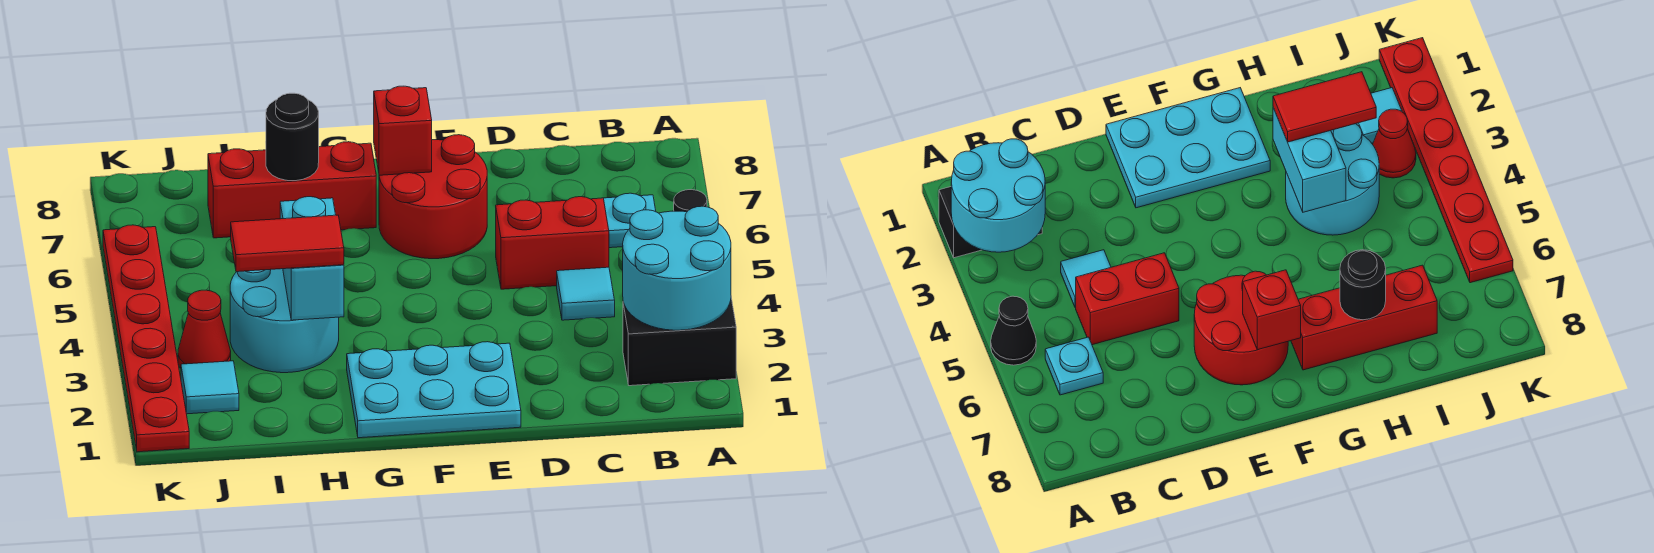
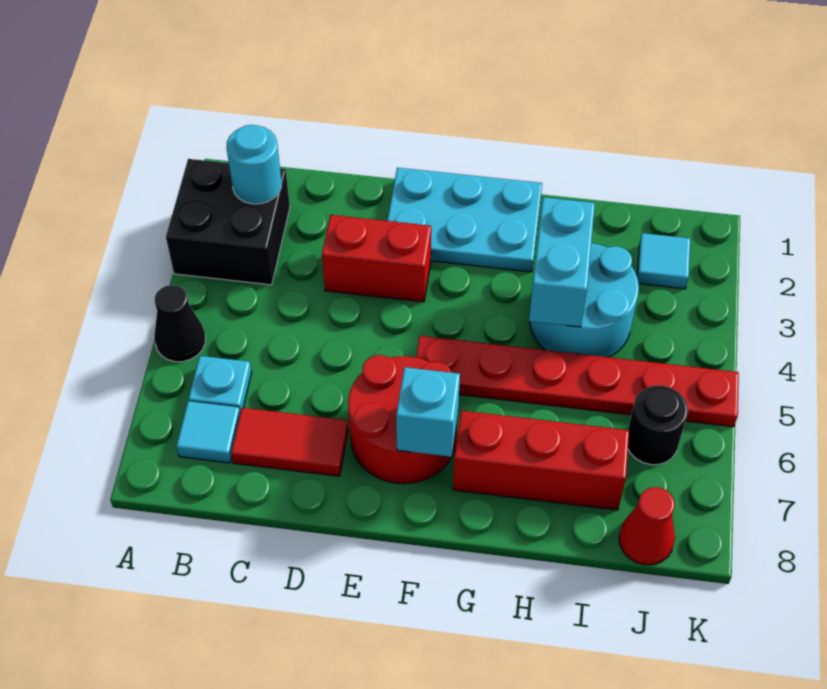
black brick A2:B2 level 1 -> black brick A2:B3 level 1
cyan round brick A2:B3 level 2 -> cyan round brick B2 level 2
cyan tile C4 level 1 -> cyan tile B7 level 1
red brick C5:D5 level 1 -> red brick D3:E3 level 1
red brick F7 level 2 -> cyan brick F7 level 2
red tile H3:I3 level 3 -> red tile C7:D7 level 1
black round brick H7 level 2 -> black round brick J6 level 1
red cone J3 level 1 -> red cone J8 level 1
red plate K1:K6 level 1 -> red plate F5:K5 level 1

